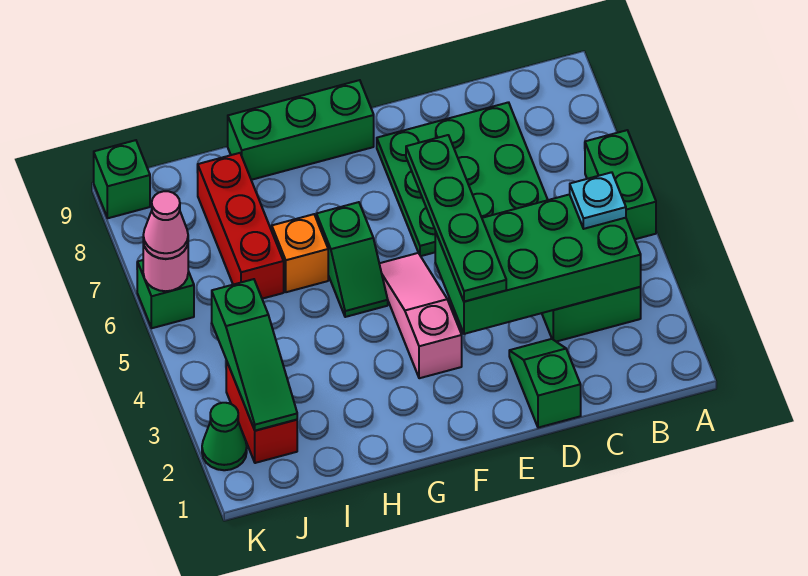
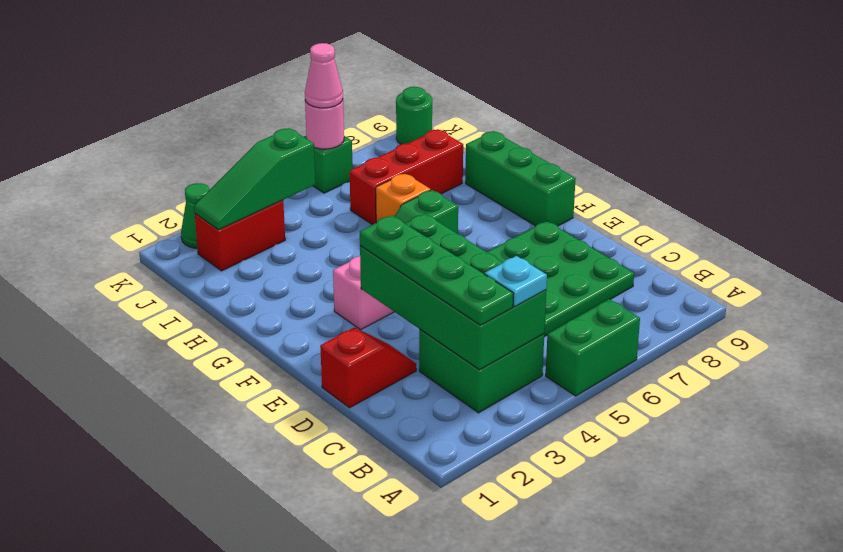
green slope D1:D2 level 1 top 1 -> red slope D1:D2 level 1 top 1
green plate E3:E6 level 3 -> green plate B3:E3 level 3
green brick K9 level 1 -> green round brick K9 level 1

